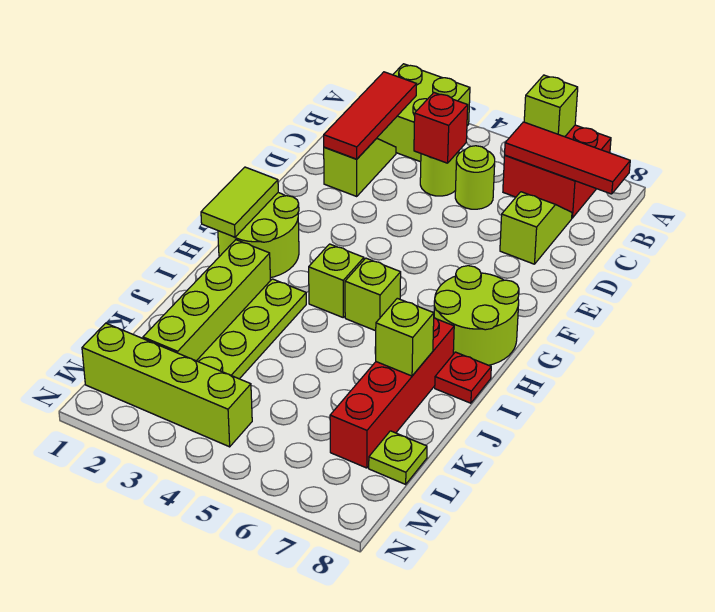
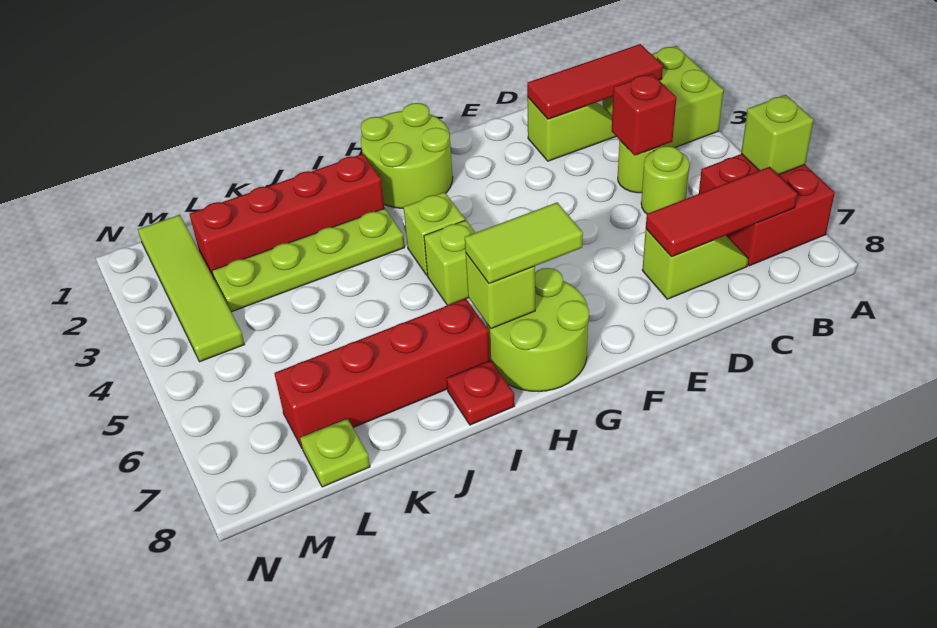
red tile B6:B8 level 2 -> red tile B7:D7 level 2
lime tile G1:H1 level 2 -> lime tile G7:H7 level 3
lime brick I2:L2 level 1 -> red brick I2:L2 level 1
lime brick J7 level 2 -> lime brick H7 level 2
lime brick M1:M4 level 1 -> lime tile M1:M4 level 1

